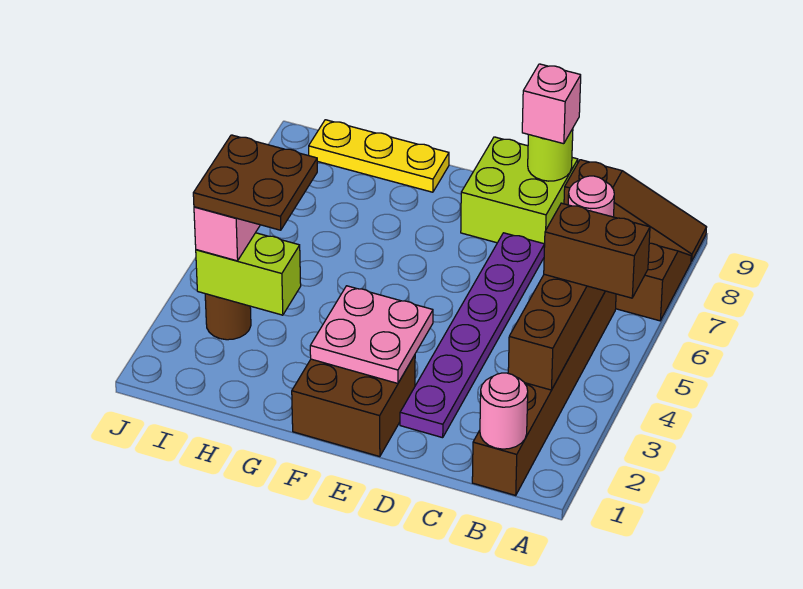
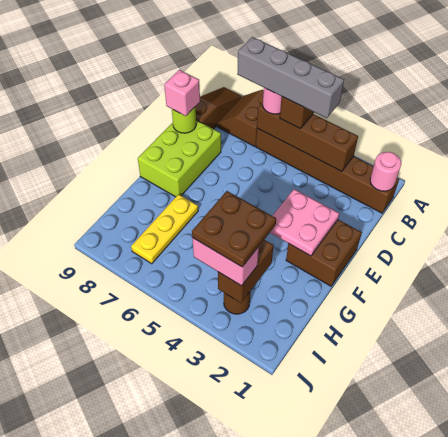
none -> grey brick B4:B7 level 4
purple plate D2:D7 level 1 -> none
lime brick D8:E9 level 1 -> lime brick D8:F9 level 1
yellow plate G9:I9 level 1 -> yellow plate G7:I7 level 1
lime brick H3:I3 level 2 -> brown brick H3:I3 level 2

